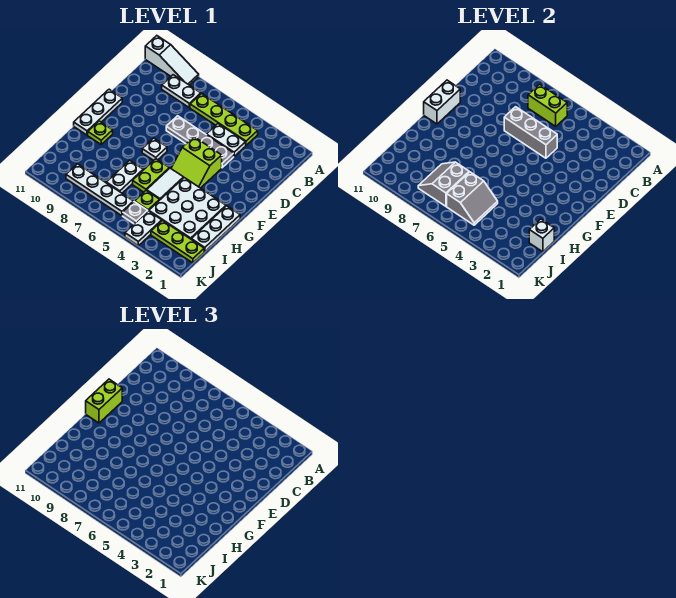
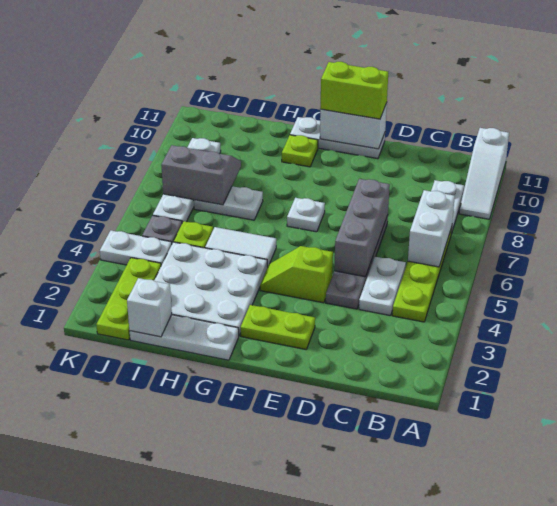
lime brick B6:B7 level 2 -> white brick B6:B7 level 2
lime slope E4:F5 level 1 top E -> lime slope E4:F4 level 1 top E
lime plate G6:H6 level 1 -> lime plate E2:F2 level 1
grey slope I5:J6 level 2 top 6 -> none

